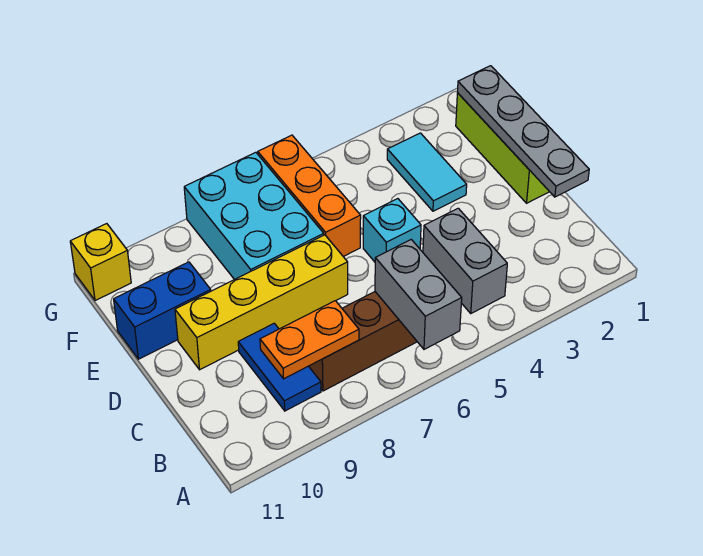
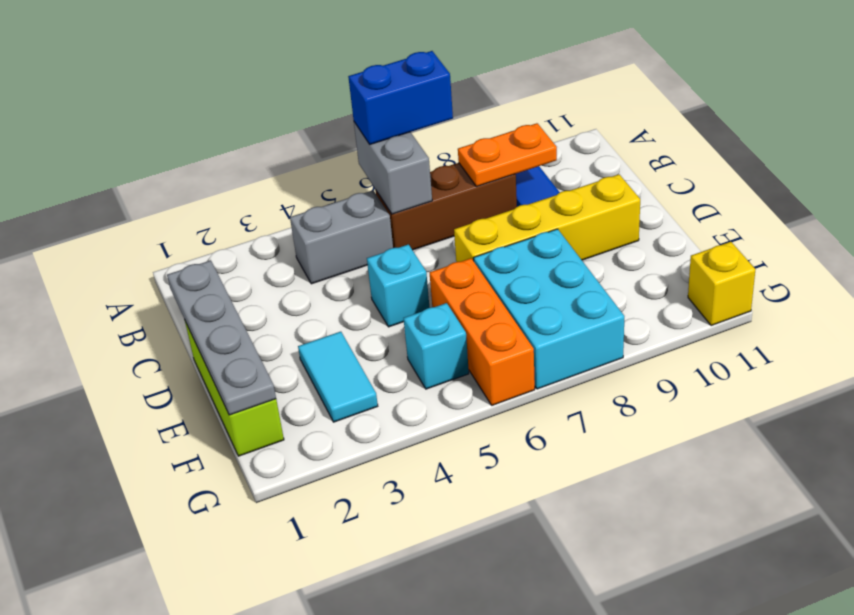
grey brick B4:C4 level 1 -> grey brick B4:B5 level 1
blue brick E10:E11 level 1 -> blue brick A6:A7 level 3
none -> cyan brick F5 level 1

